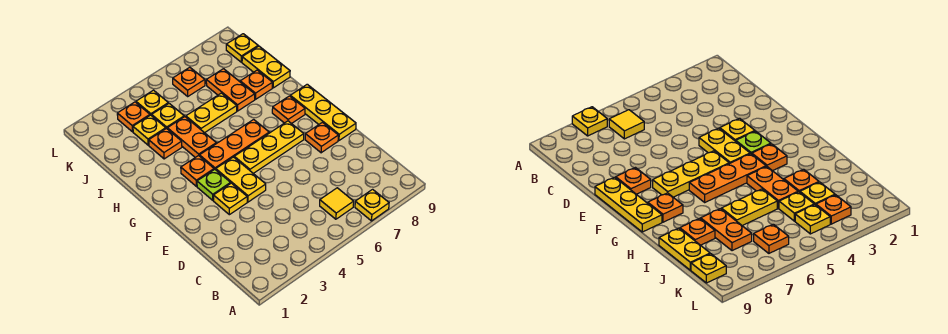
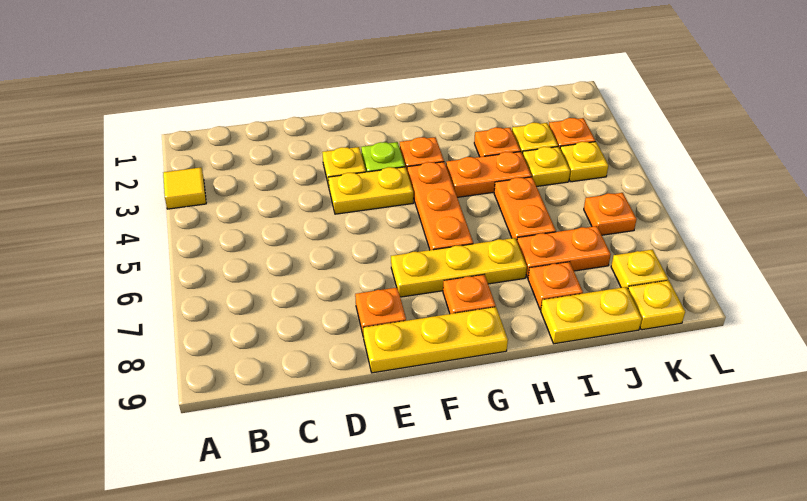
yellow plate A7 level 1 -> yellow plate K8 level 1
yellow tile B6 level 1 -> yellow tile A3 level 1
yellow plate F5:F7 level 1 -> yellow plate F7:H7 level 1
yellow plate I5:I6 level 1 -> orange plate I5:I6 level 1

